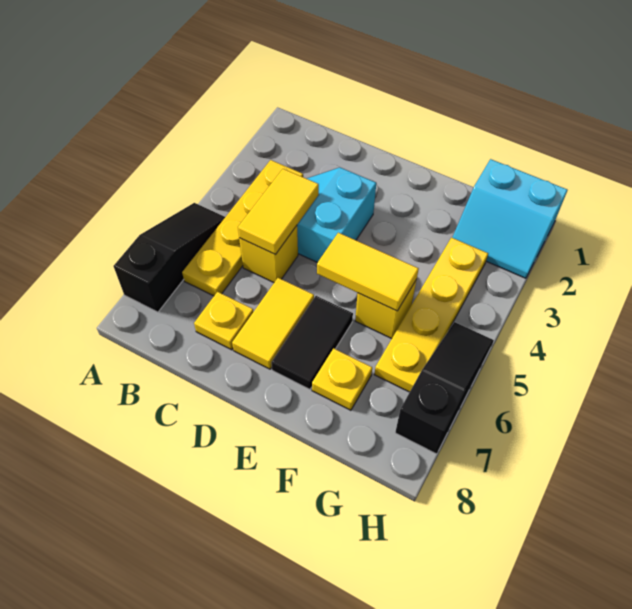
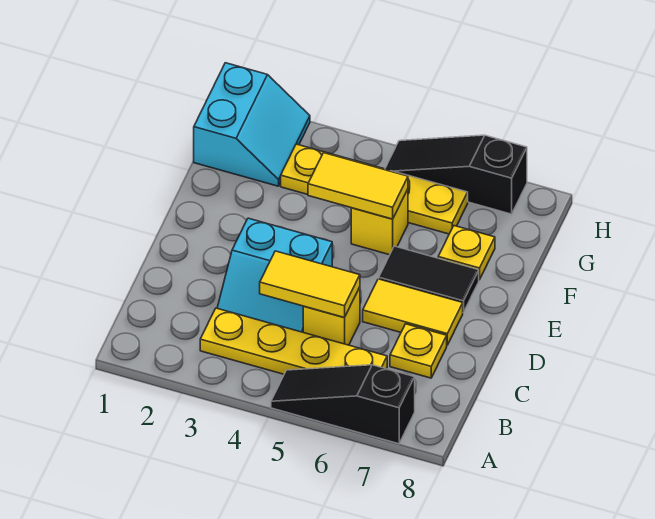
yellow tile E5:F5 level 2 -> yellow tile F4:F5 level 2

